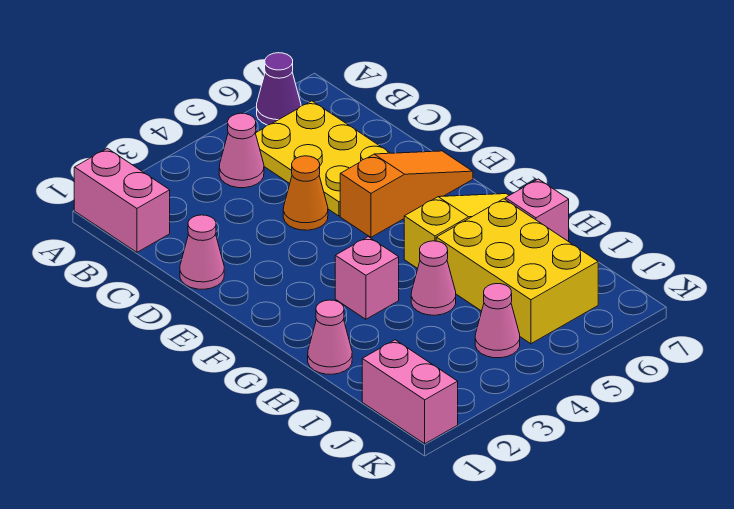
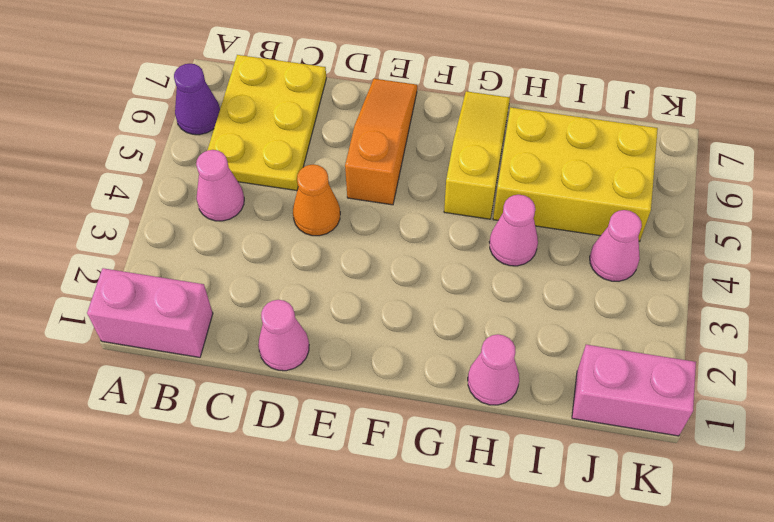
yellow plate B5:D6 level 1 -> yellow plate B5:C7 level 1
pink brick G3 level 1 -> none
pink brick H7 level 1 -> none

